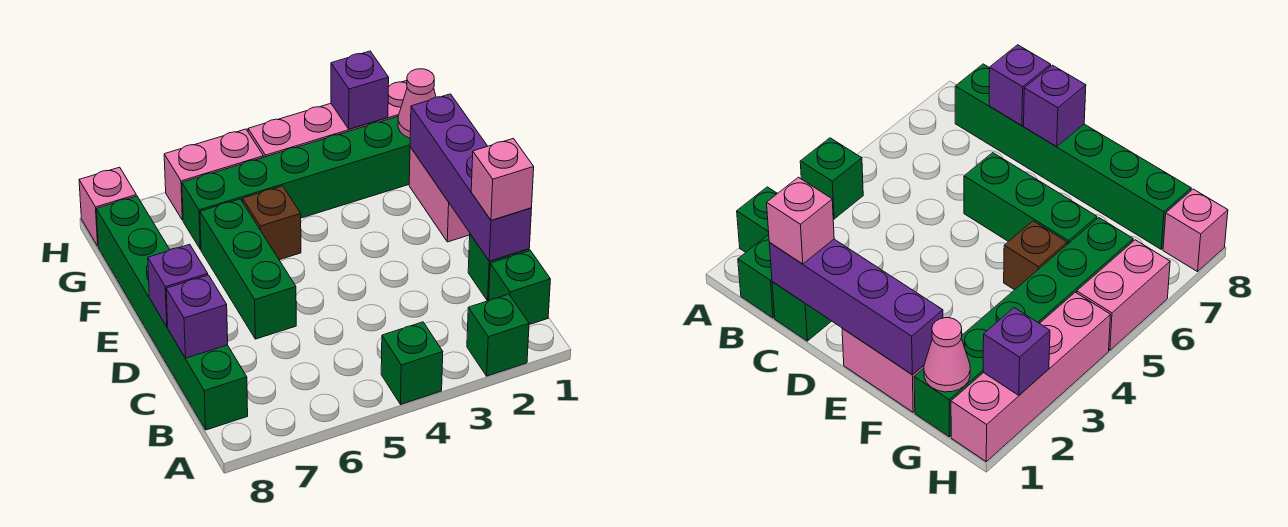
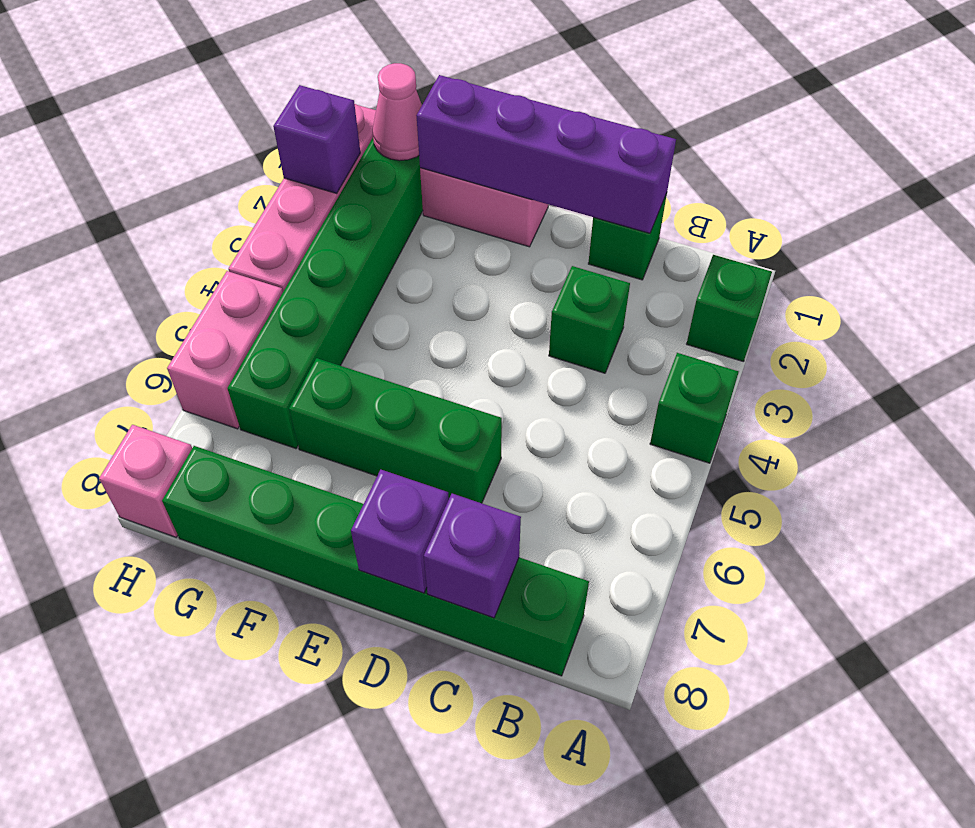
green brick B1 level 1 -> green brick C3 level 1
pink brick C1 level 3 -> none
brown brick F5 level 1 -> none

